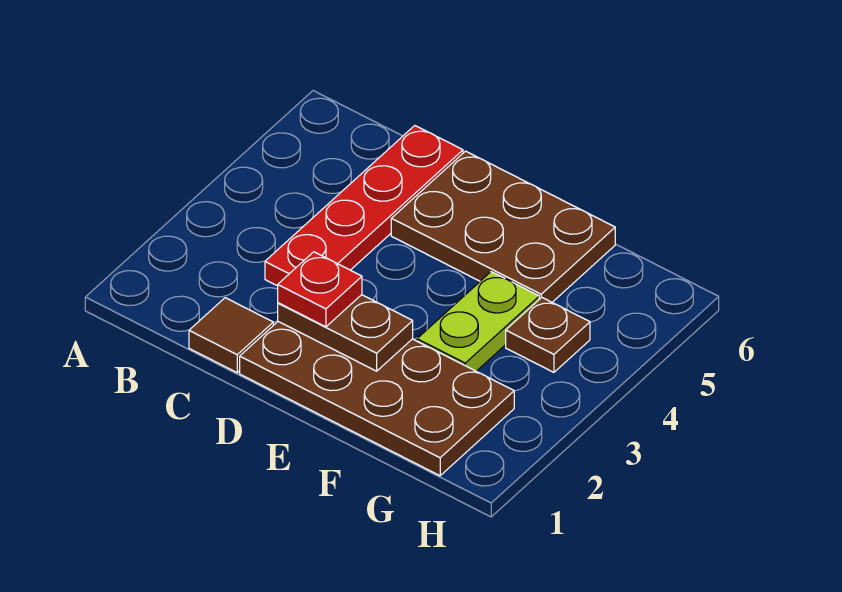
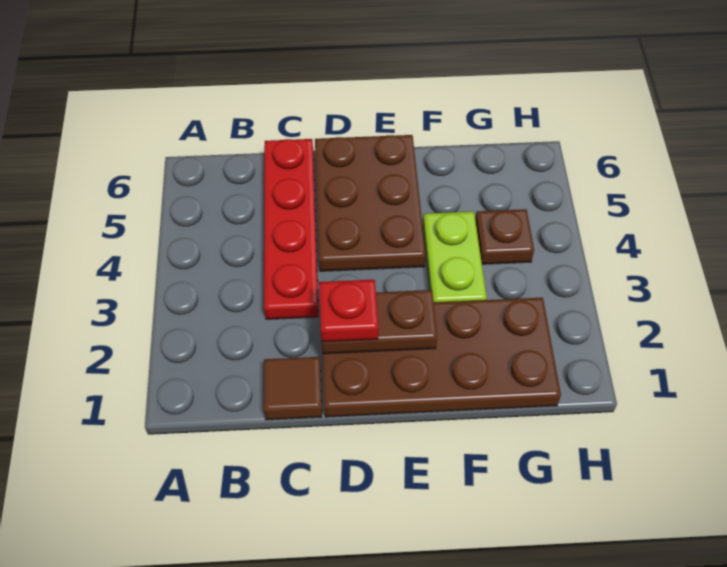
brown plate D5:F6 level 1 -> brown plate D4:E6 level 1

